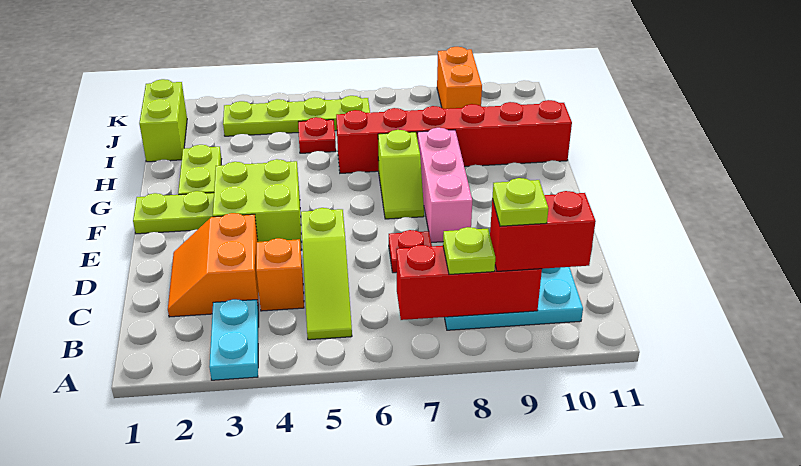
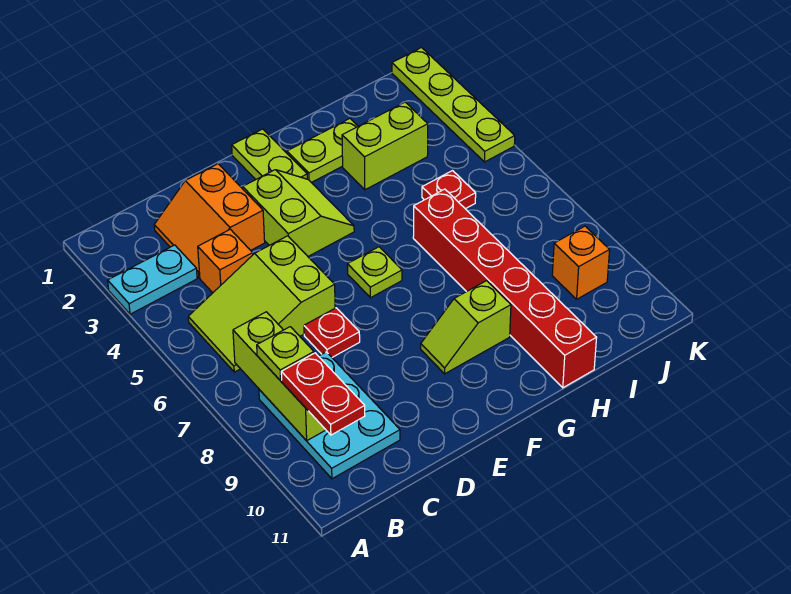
lime slope B5:D5 level 1 top D -> lime slope B5:D6 level 1 top D
red brick B7:B9 level 2 -> lime brick B7:B9 level 2
red brick B9:B10 level 3 -> red plate B9:B10 level 3
lime plate B9 level 4 -> lime plate F6 level 1
orange slope C2:D3 level 1 top 3 -> orange slope C2:D3 level 1 top D
lime brick E3:F4 level 1 -> lime slope E3:F4 level 1 top E
pink brick E8:G8 level 1 -> none
lime slope F7:G7 level 1 top G -> lime slope F9:G9 level 1 top G
lime brick I1:J1 level 1 -> lime brick H3:I3 level 1
lime plate J3:J6 level 1 -> lime plate K1:K4 level 1
orange brick J9:K9 level 1 -> orange brick J9 level 1

